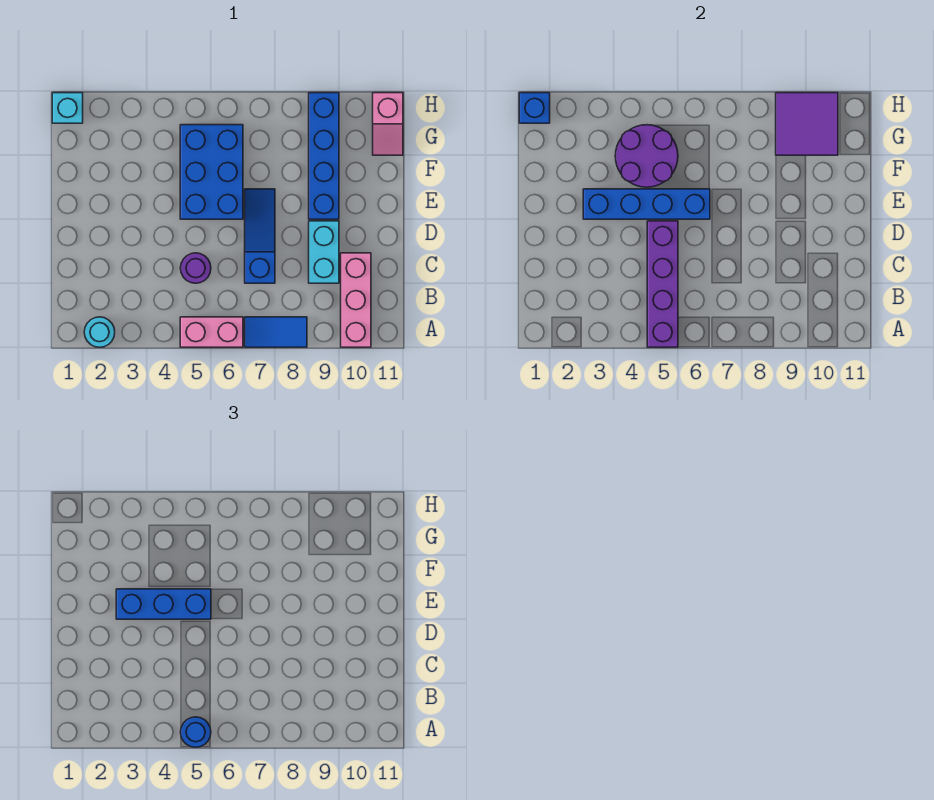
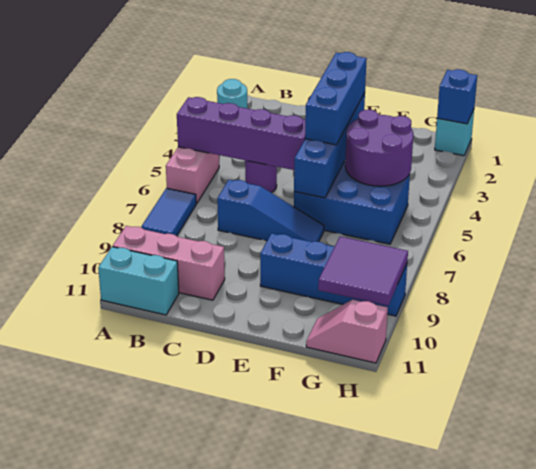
blue round brick A5 level 3 -> none
cyan brick C9:D9 level 1 -> cyan brick A11:B11 level 1

